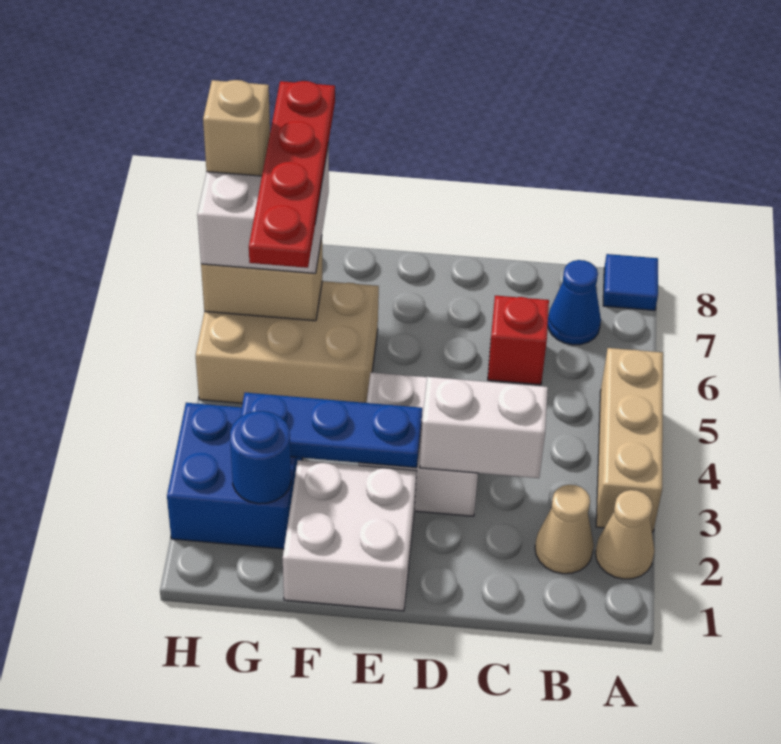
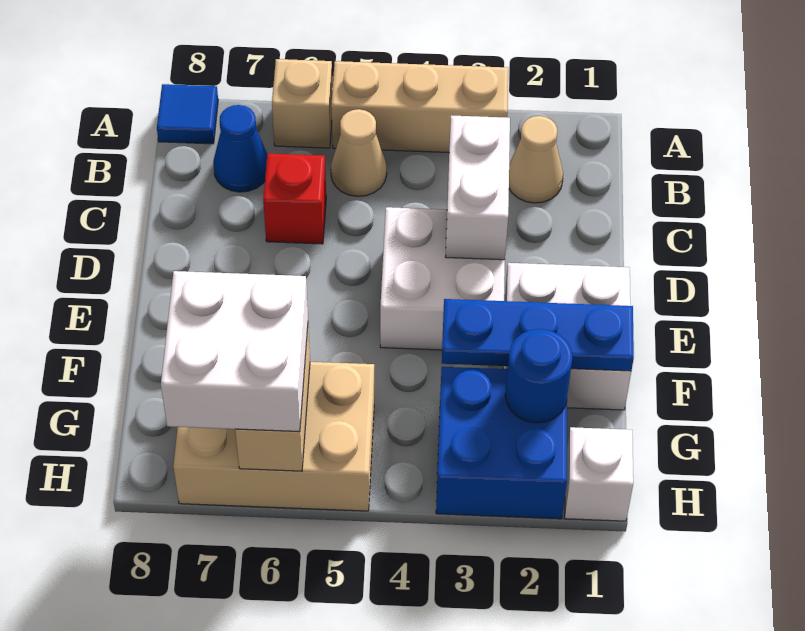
tan cone A2 level 1 -> tan cone B5 level 1
blue plate E3:G3 level 2 -> blue plate F1:F3 level 2
tan brick F5:H6 level 1 -> tan brick G5:H7 level 1
red plate G5:G8 level 4 -> none
none -> white brick H1 level 1
tan brick H7 level 4 -> tan brick A6 level 1

